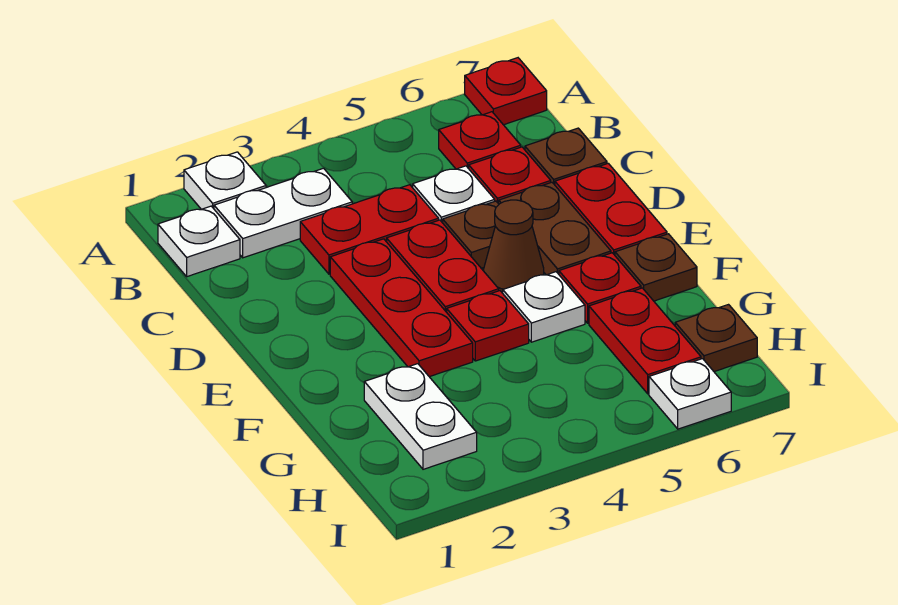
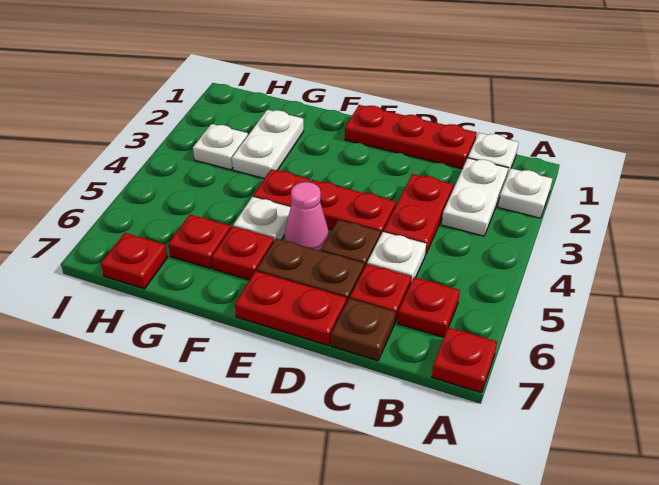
red plate D3:F3 level 1 -> red plate C1:E1 level 1
brown cone E5 level 1 -> pink cone E5 level 1
brown plate F7 level 1 -> none
white plate G2:H2 level 1 -> white plate G2:G3 level 1
red plate G6:H6 level 1 -> red plate G6 level 1
brown plate H7 level 1 -> red plate H7 level 1
white plate I6 level 1 -> white plate H3 level 1

